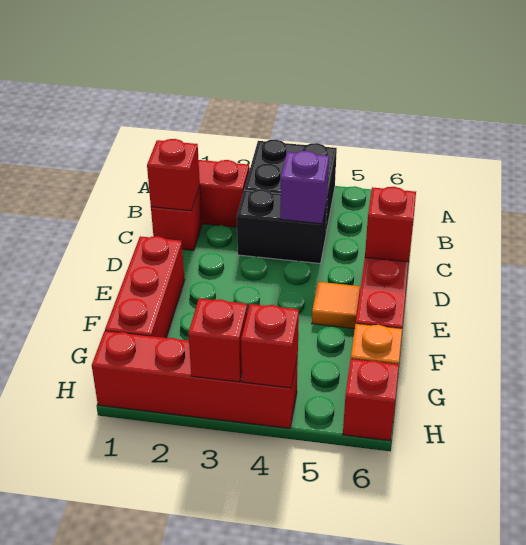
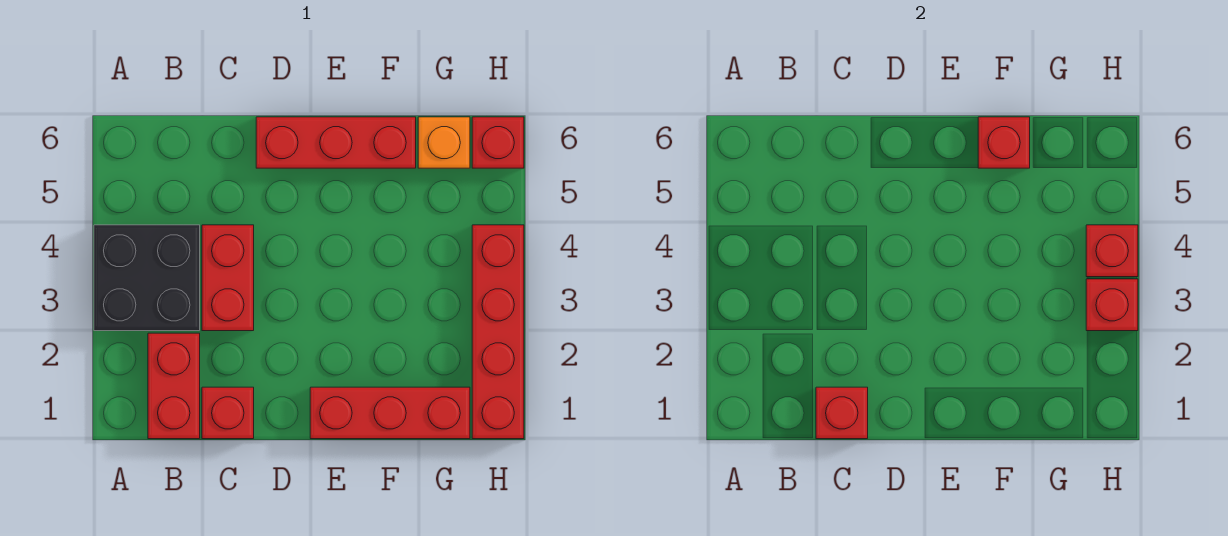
black brick C3:C4 level 1 -> red brick C3:C4 level 1
purple brick C4 level 2 -> none
red brick D6 level 2 -> red brick F6 level 2
orange tile E5 level 1 -> none

